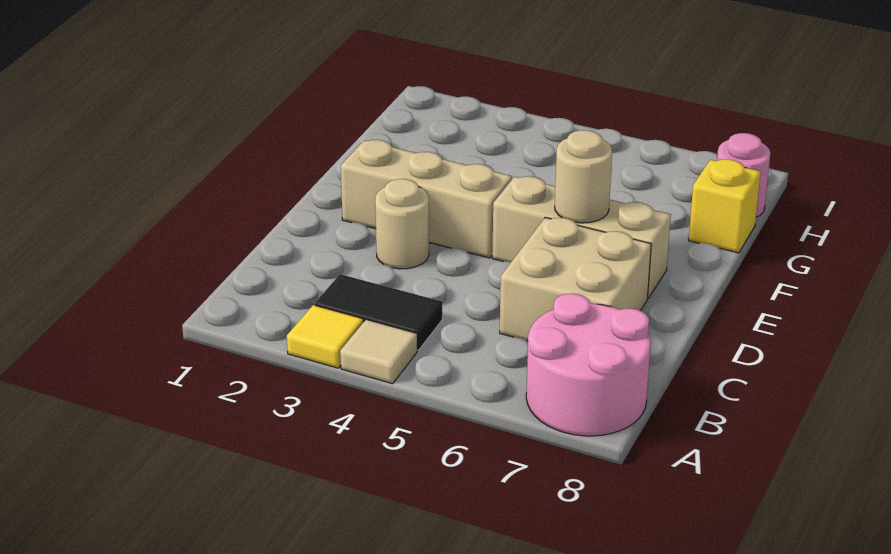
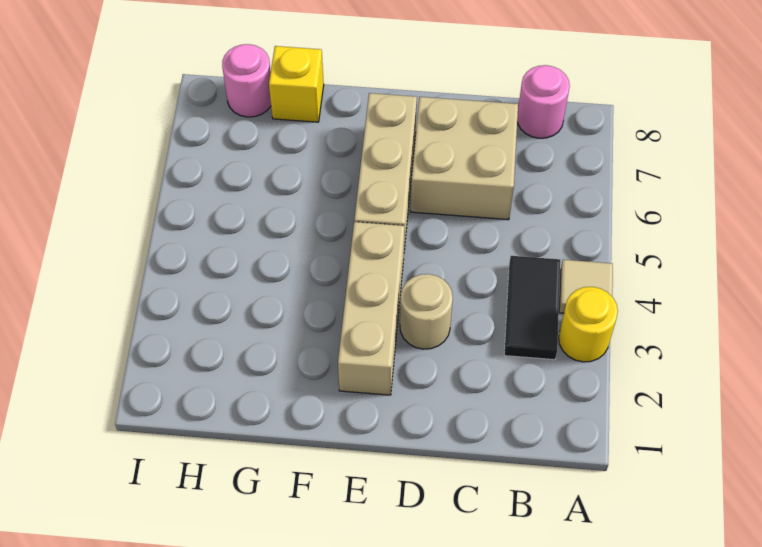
yellow tile A3 level 1 -> yellow round brick A3 level 1
pink round brick A7:B8 level 1 -> pink round brick B8 level 1
tan round brick E6 level 2 -> none

